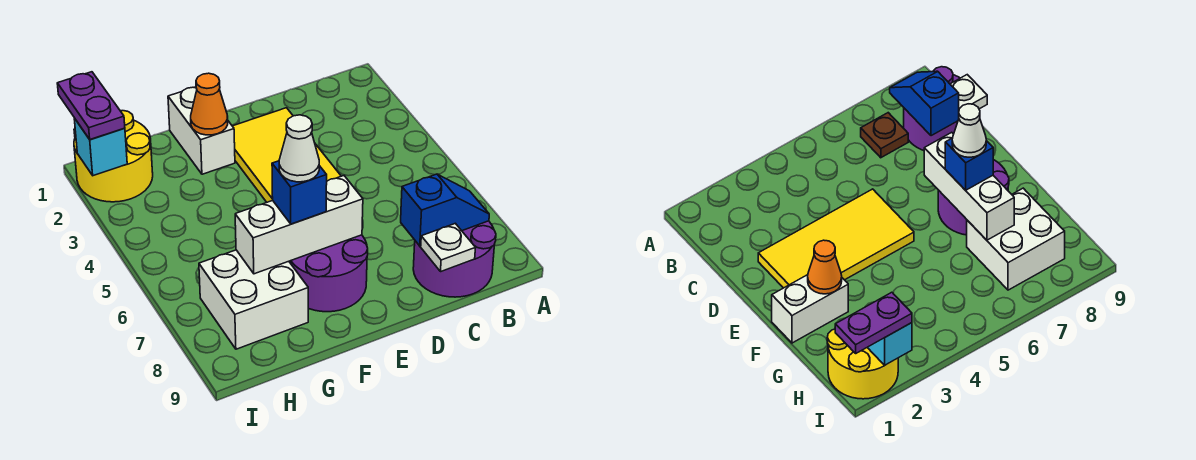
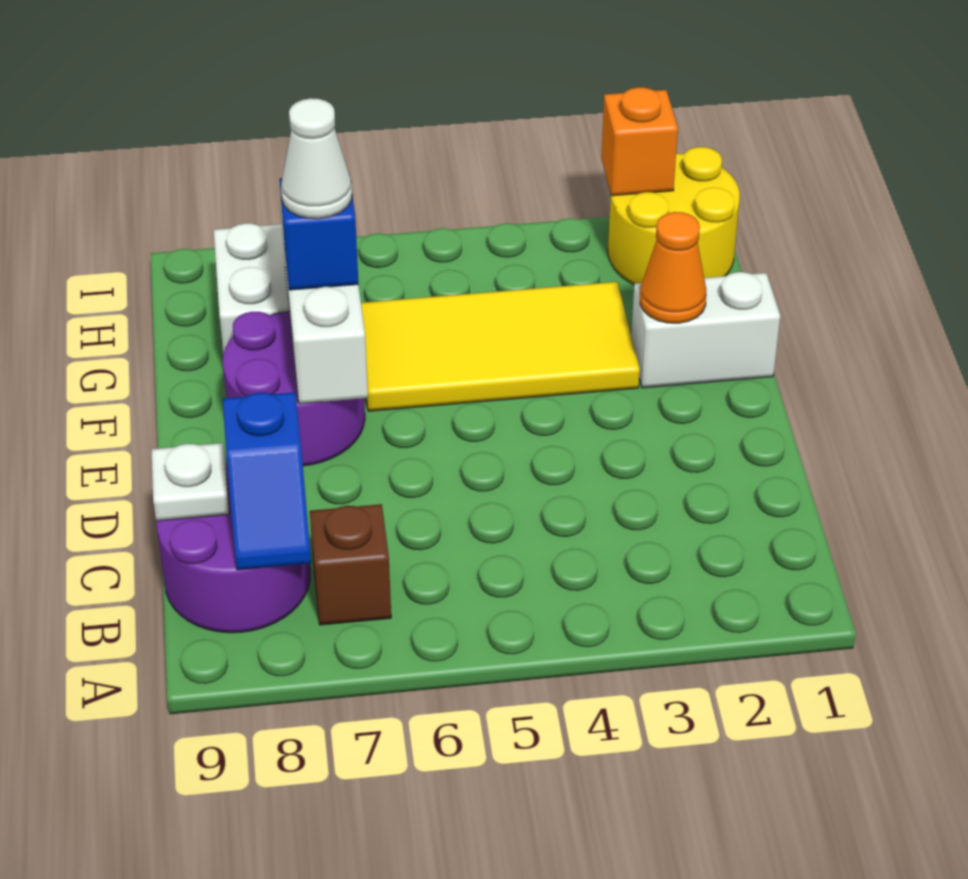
brown plate B7 level 1 -> brown brick B7 level 1
yellow tile D2:E5 level 1 -> yellow tile F3:G6 level 1
purple plate I1:I2 level 3 -> none
cyan brick I2 level 2 -> orange brick I2 level 2

